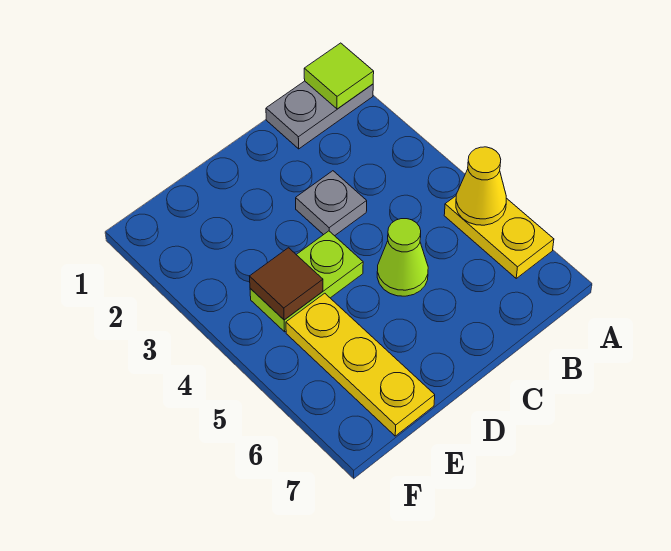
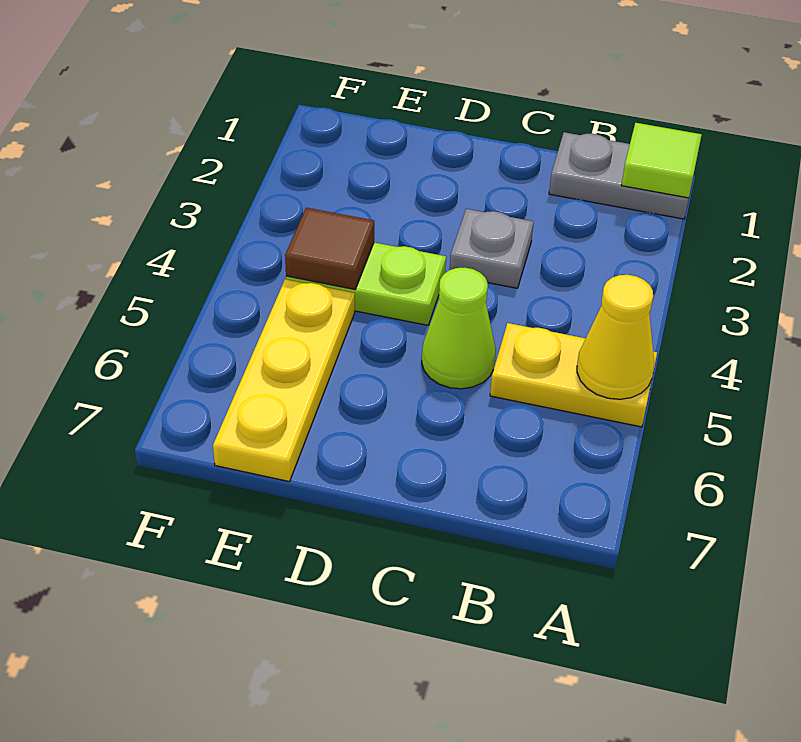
yellow plate A5:A6 level 1 -> yellow plate A5:B5 level 1

